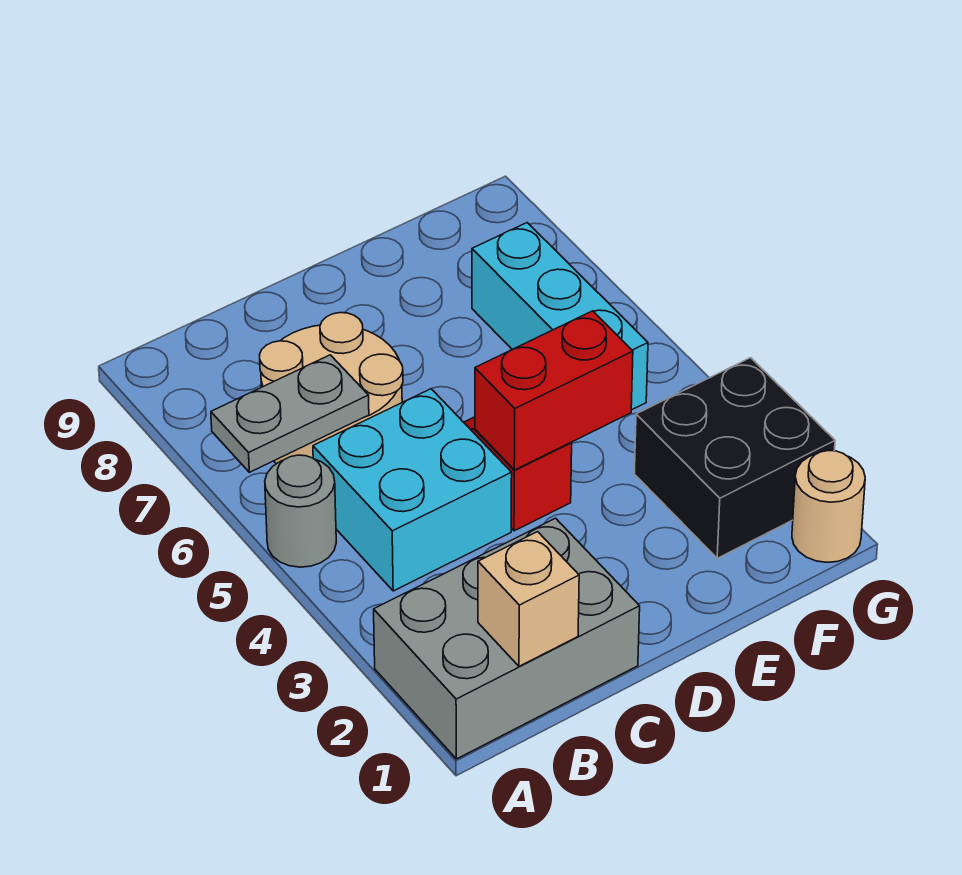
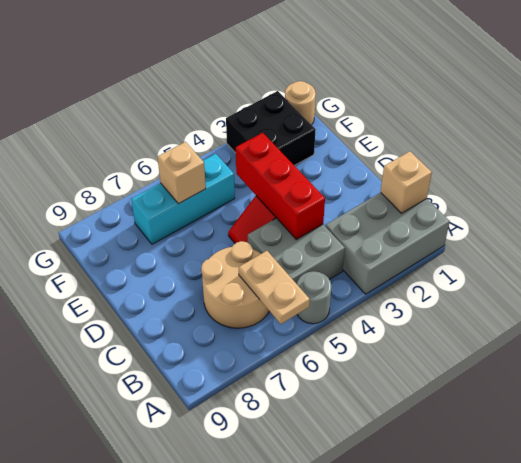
grey brick A1:C2 level 1 -> grey brick A1:B3 level 1
grey plate A6:B6 level 2 -> tan plate A6:B6 level 2
cyan brick B4:C5 level 1 -> grey brick B4:C5 level 1
red brick D4:E4 level 2 -> red brick C4:E4 level 2
none -> tan brick F6 level 2

